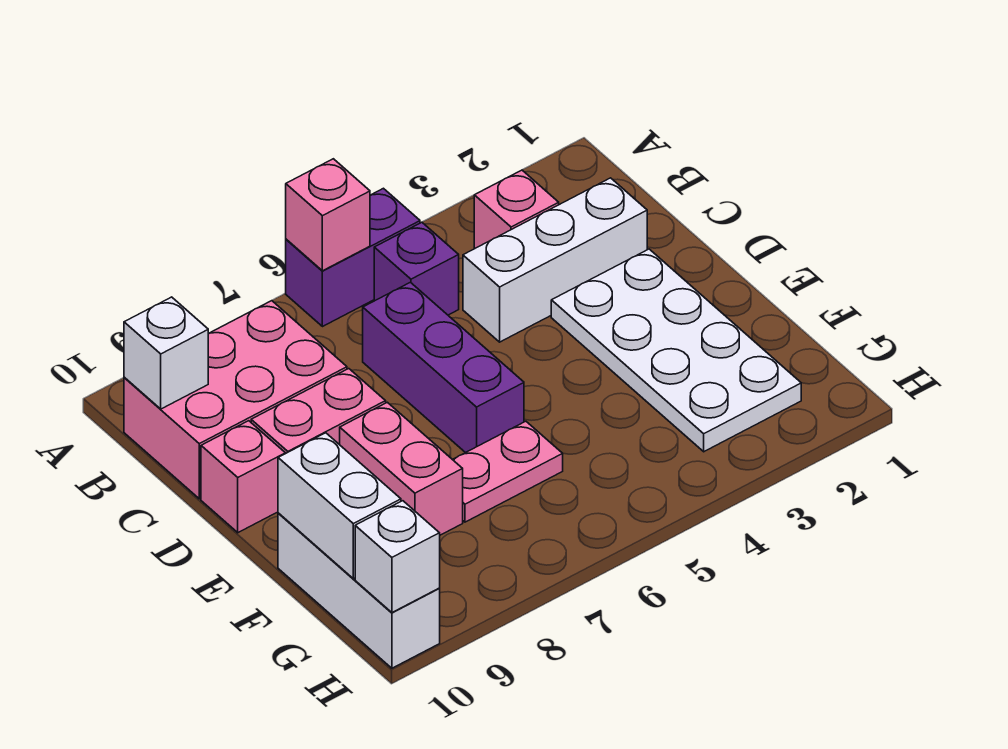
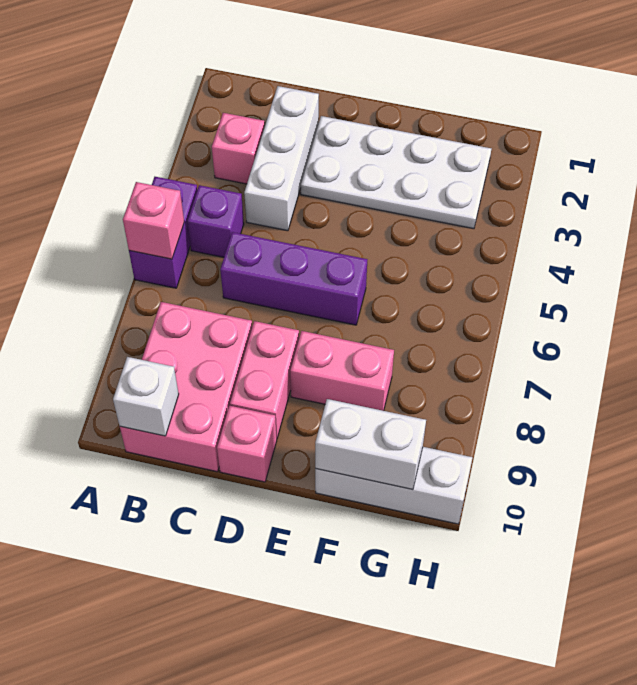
pink plate F6:F7 level 1 -> none
white brick H10 level 2 -> none

